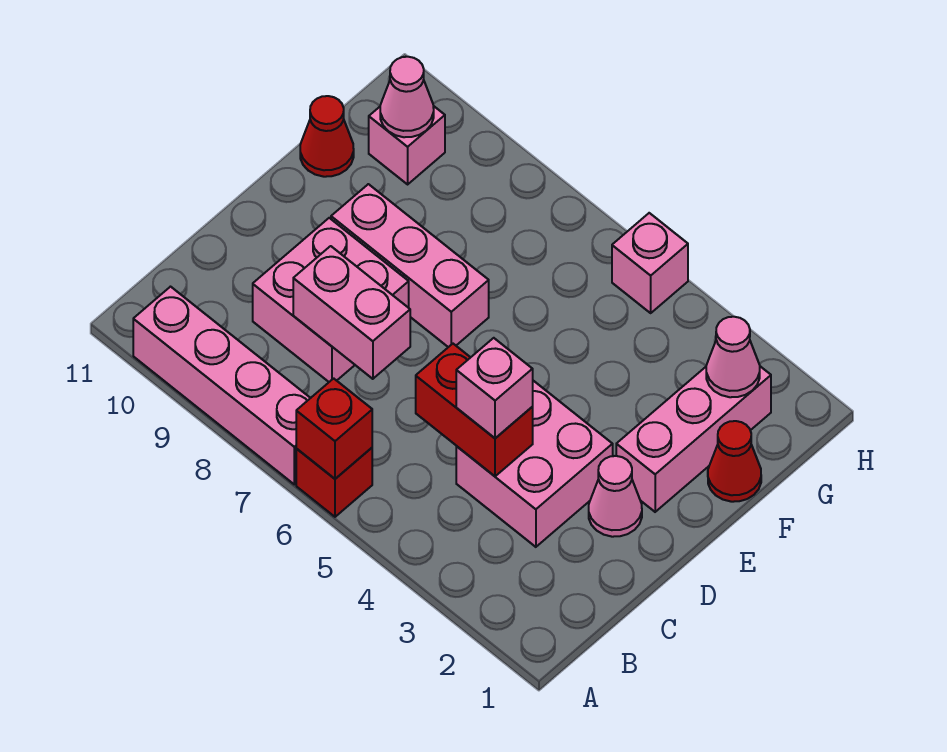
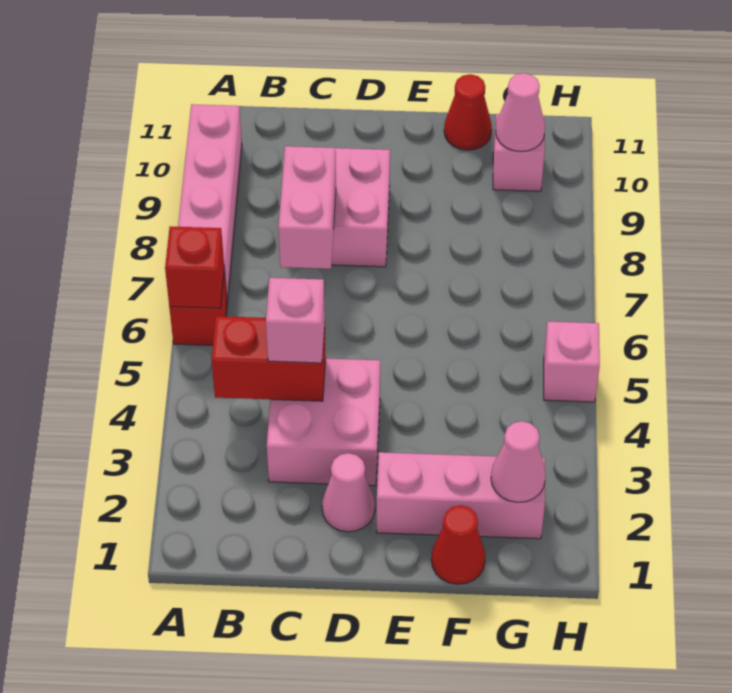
red brick C4:C5 level 2 -> red brick B4:C4 level 2
pink brick E7:E9 level 1 -> none

